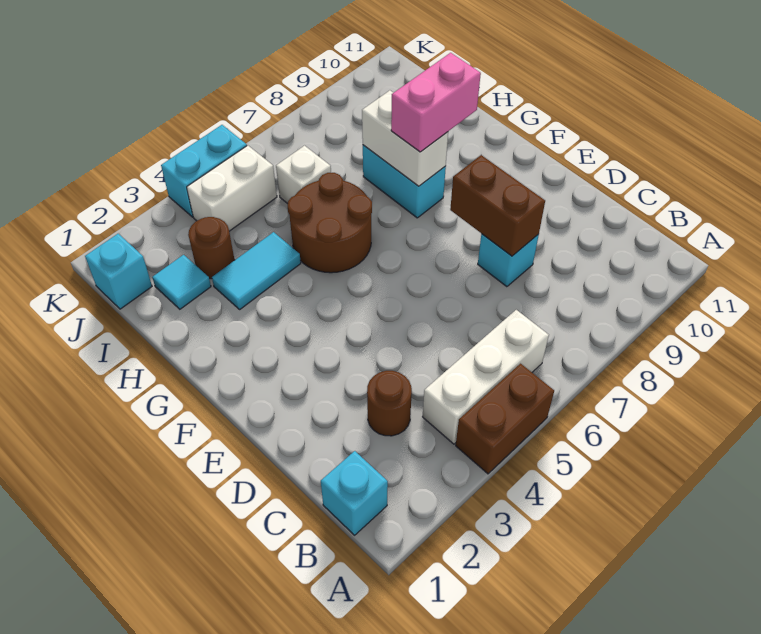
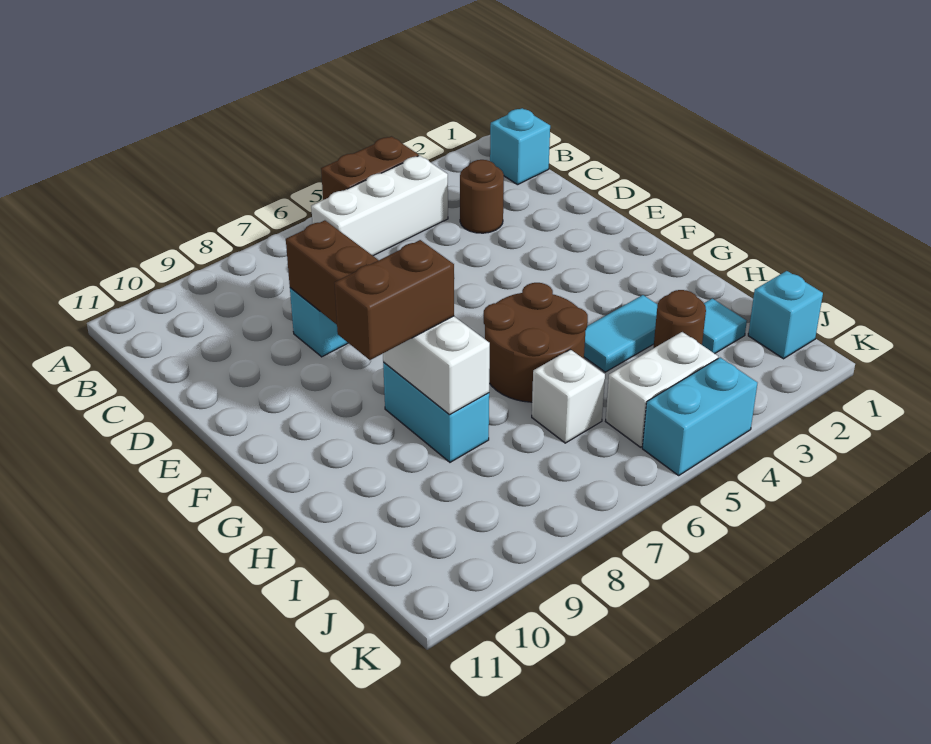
pink brick G8:G9 level 3 -> brown brick G8:G9 level 3

